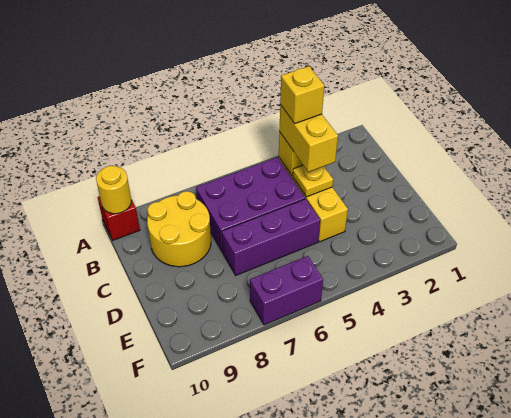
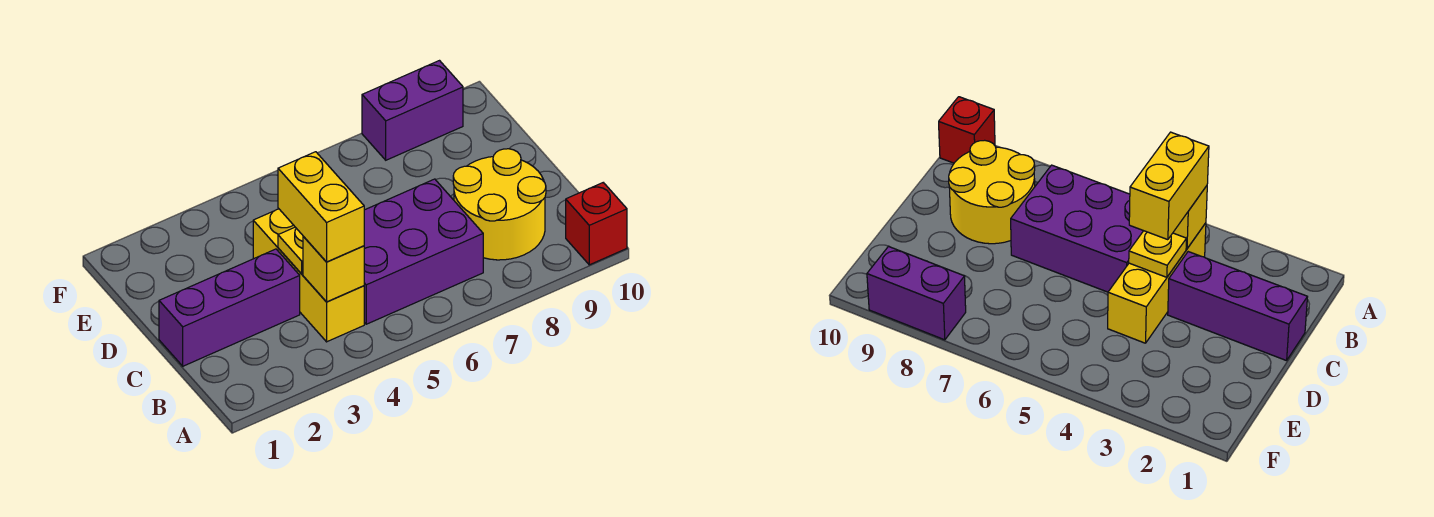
yellow round brick A10 level 2 -> none
yellow brick B4 level 4 -> none
purple brick D5:D7 level 1 -> purple brick C1:C3 level 1
purple brick F6:F7 level 1 -> purple brick F8:F9 level 1

